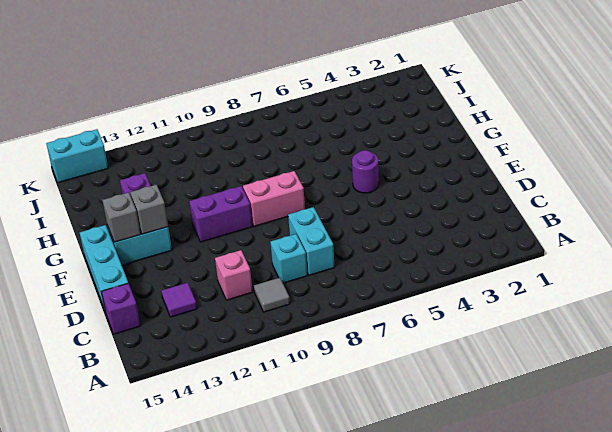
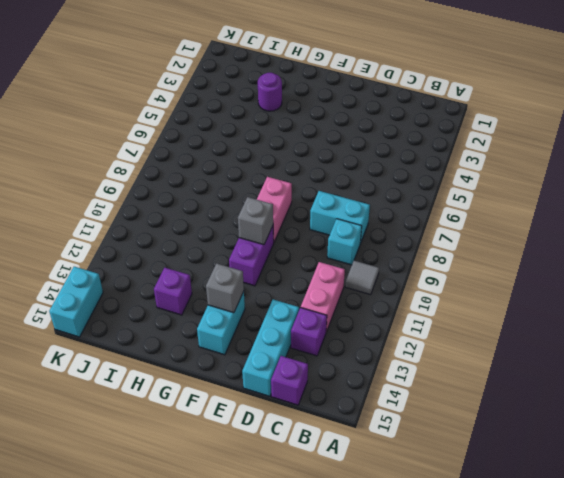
pink brick C11 level 1 -> pink brick C11:C12 level 1
purple tile C13 level 1 -> purple brick C13 level 1
cyan brick D15:F15 level 1 -> cyan brick D13:D15 level 1
purple round brick F5 level 1 -> purple round brick H3 level 1
grey brick F14 level 2 -> grey brick F10 level 2

